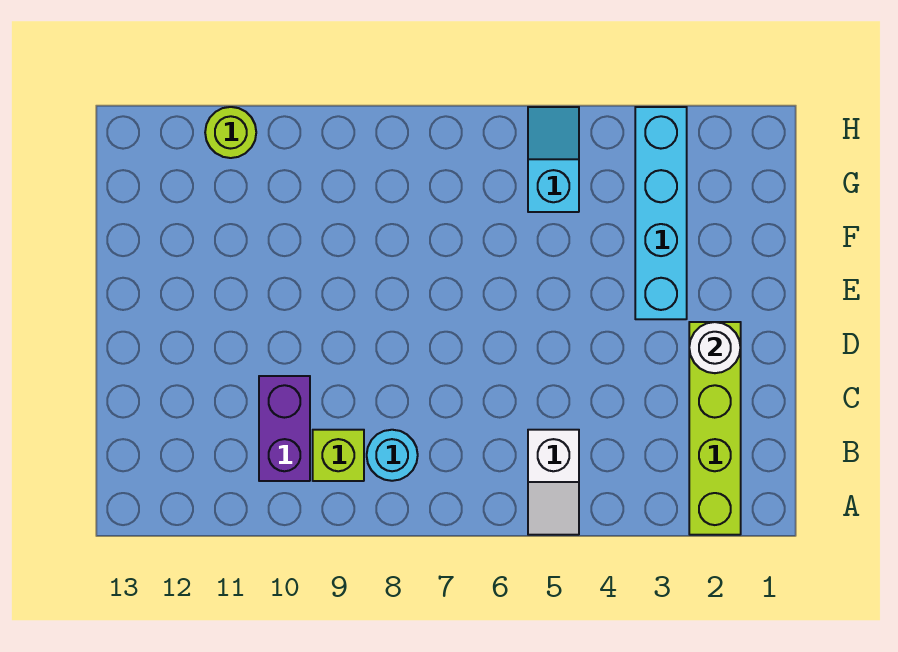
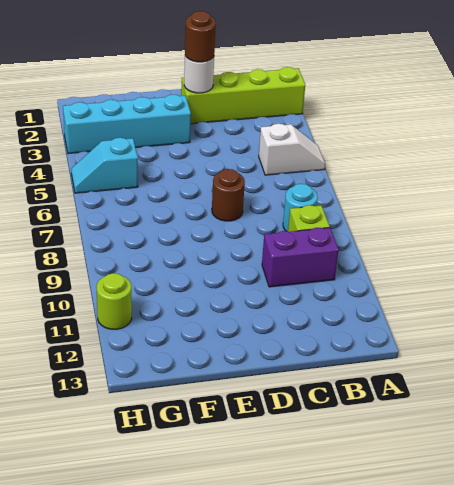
none -> brown round brick D2 level 3
none -> brown round brick D7 level 1

